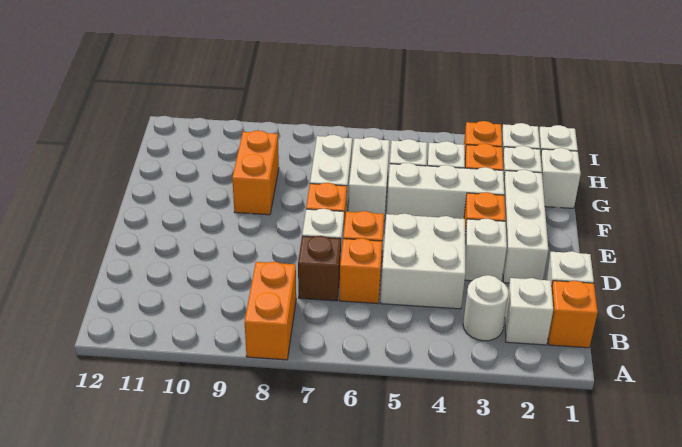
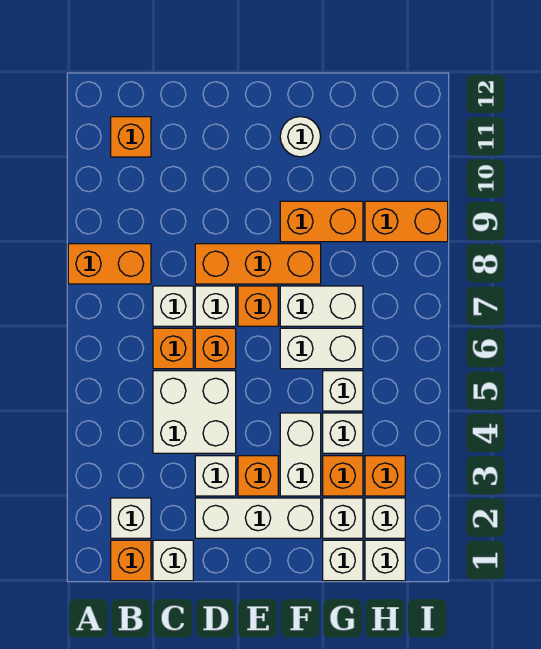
white round brick B3 level 1 -> white round brick F11 level 1
none -> orange brick B11 level 1
brown brick C7 level 1 -> white brick C7 level 1
none -> orange brick D8:F8 level 1
white brick F3:F5 level 1 -> white brick F3:F4 level 1
none -> orange brick H9:I9 level 1

